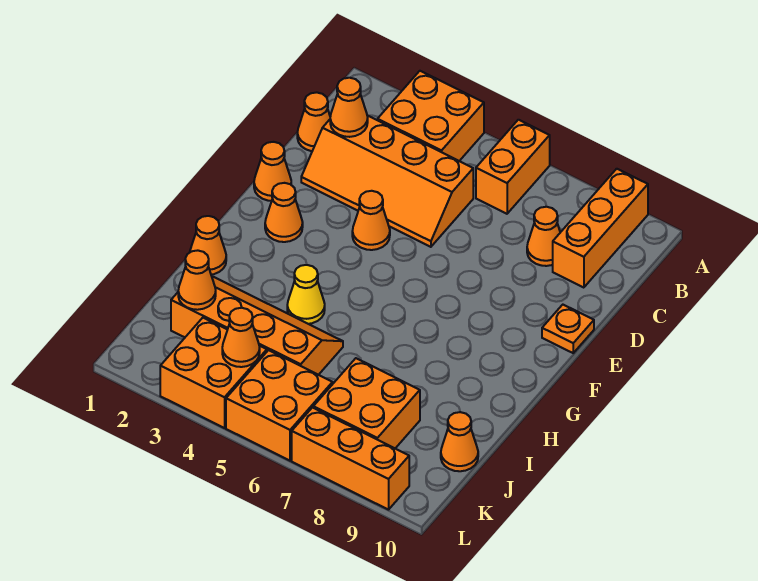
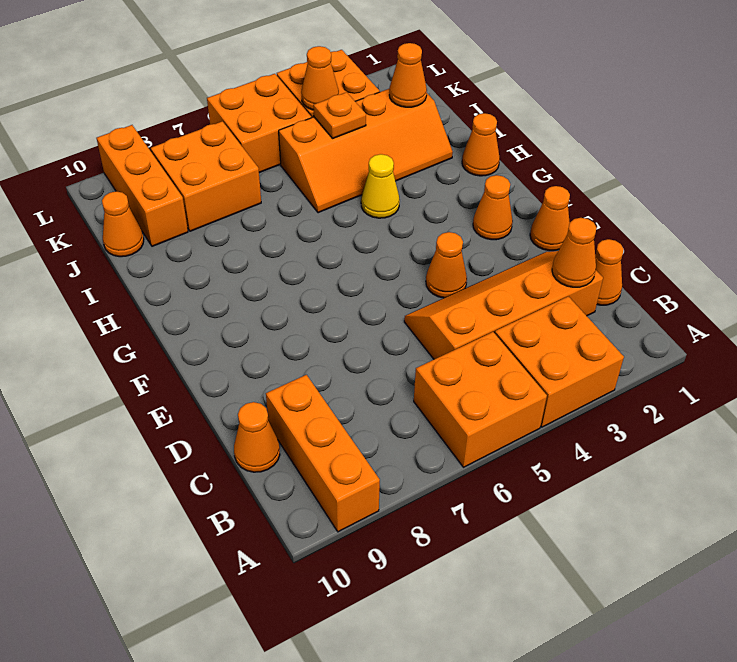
orange brick A6:B6 level 1 -> orange brick A5:B6 level 1
orange cone C8 level 1 -> orange cone C10 level 1
orange plate E10 level 1 -> orange plate J4 level 2
orange brick L7:L9 level 1 -> orange brick J9:L9 level 1

